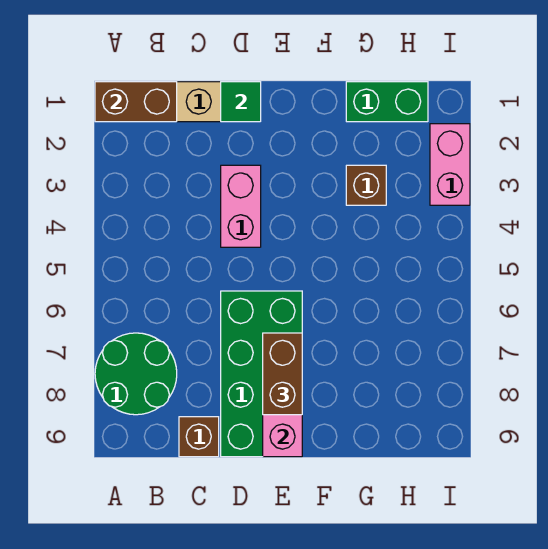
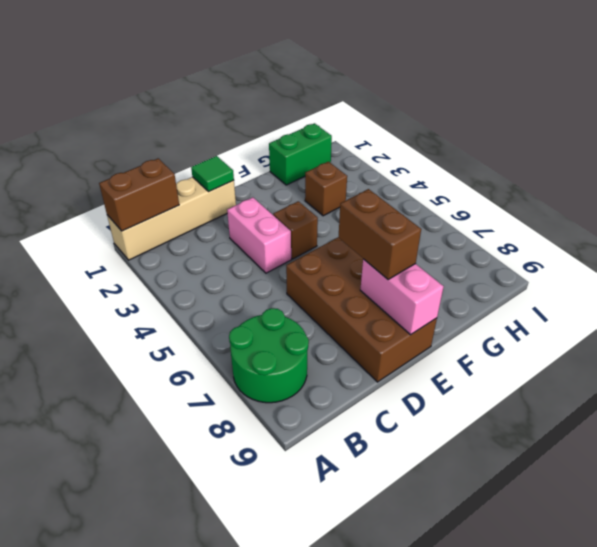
brown brick C9 level 1 -> brown brick E4 level 1
green brick D6:E9 level 1 -> brown brick D6:E9 level 1
pink brick I2:I3 level 1 -> none

